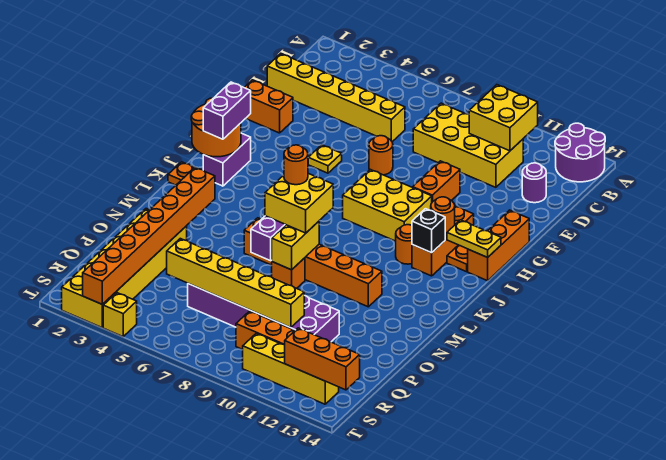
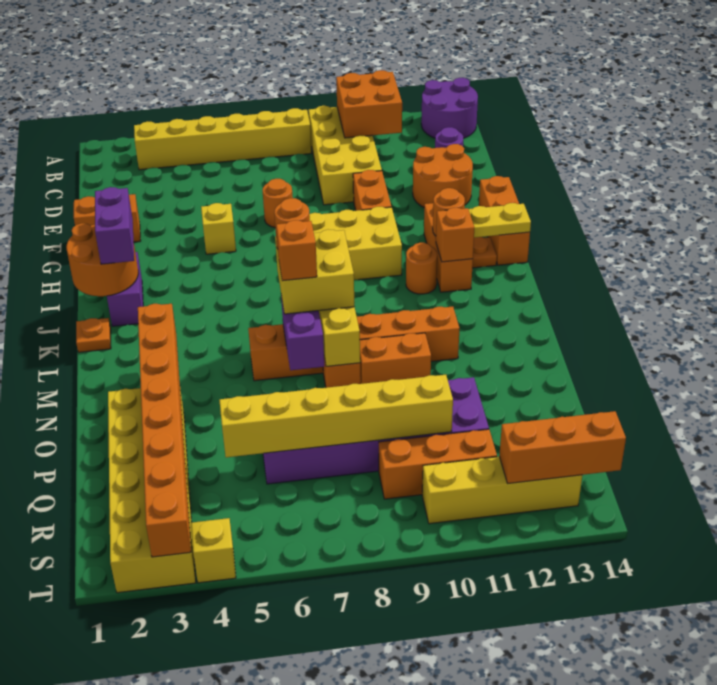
yellow brick B10:C11 level 2 -> orange brick B10:C11 level 2
yellow brick C8:D11 level 1 -> yellow brick B9:E10 level 1
yellow brick D1:D6 level 1 -> yellow brick B3:B8 level 1
none -> orange round brick E12:F13 level 1
yellow plate G5 level 1 -> yellow brick G5 level 1
black brick J12 level 2 -> orange brick J12 level 2
none -> orange brick M7 level 4
none -> orange brick N9:N10 level 1

